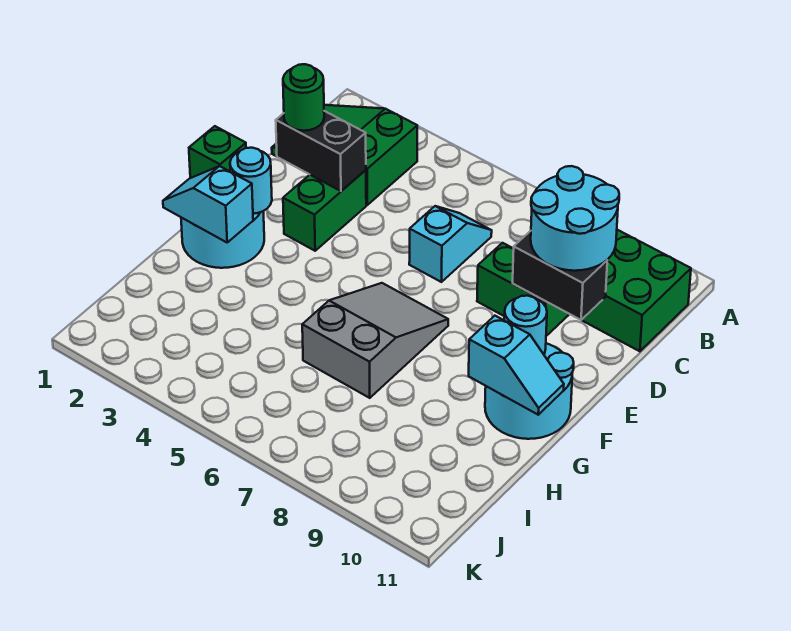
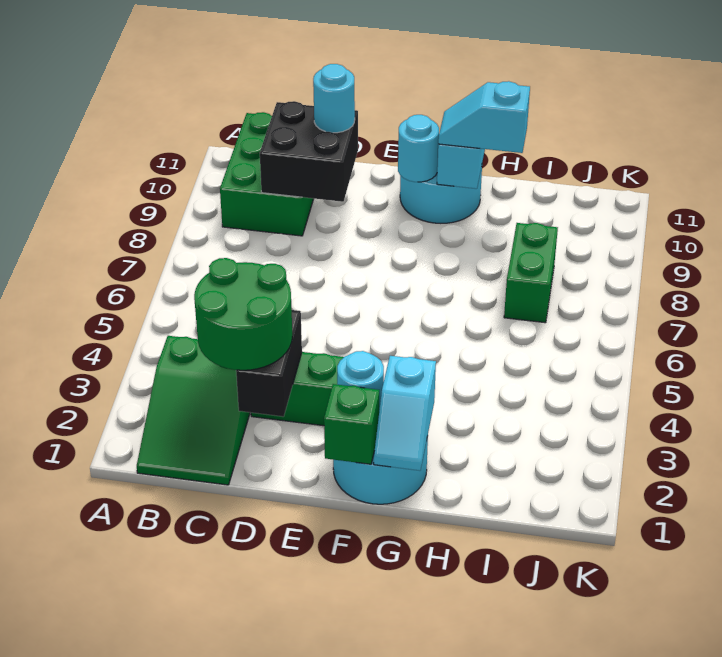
cyan slope C6:D6 level 1 top D -> cyan slope G10:H10 level 3 top H
cyan round brick C9:D10 level 3 -> cyan round brick D10 level 3
green round brick D2 level 3 -> green round brick C2:D3 level 3
green brick D8:D9 level 1 -> green brick I7:I8 level 1
black brick D9:D10 level 2 -> black brick C9:D10 level 2
grey slope F6:H7 level 1 top H -> none

